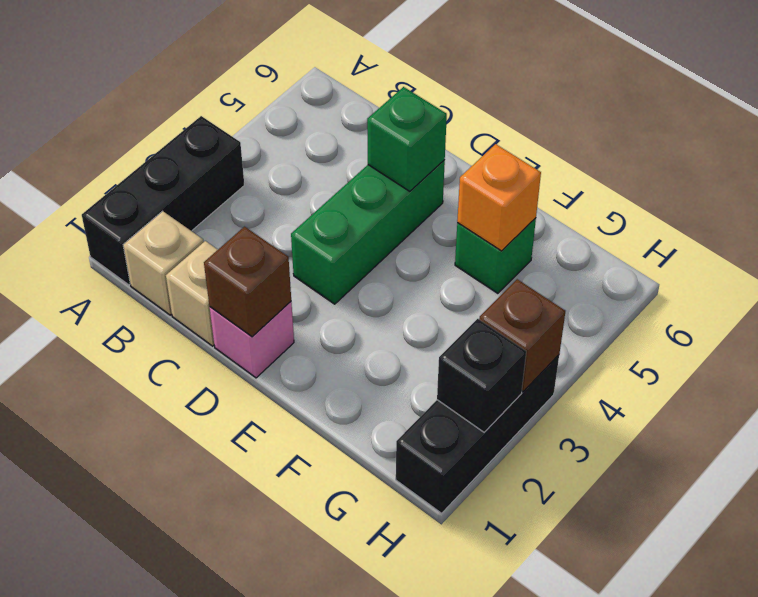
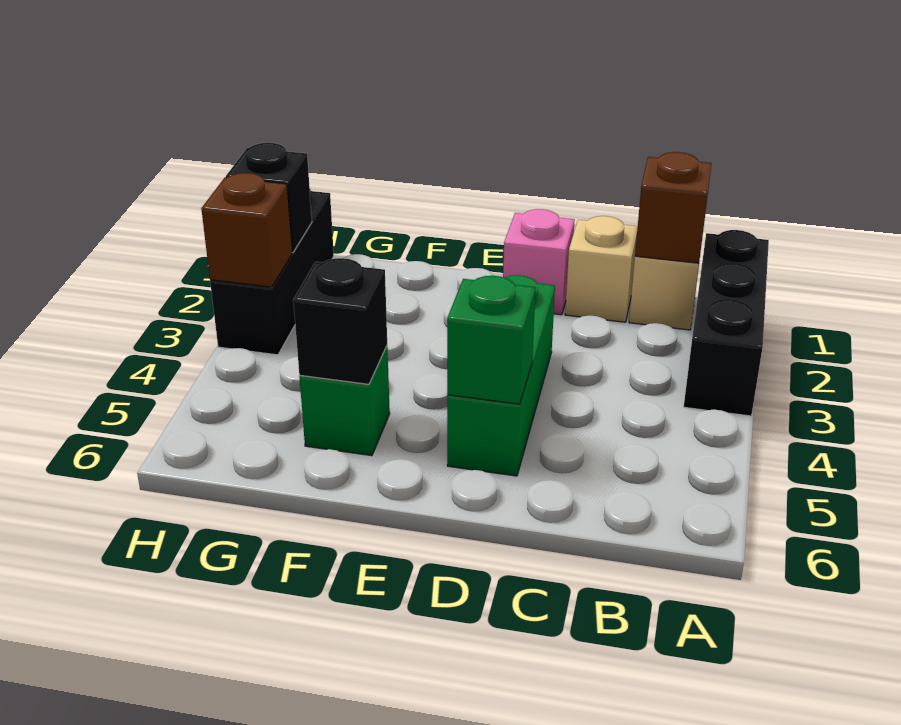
brown brick D1 level 2 -> brown brick B1 level 2
orange brick F5 level 2 -> black brick F5 level 2

